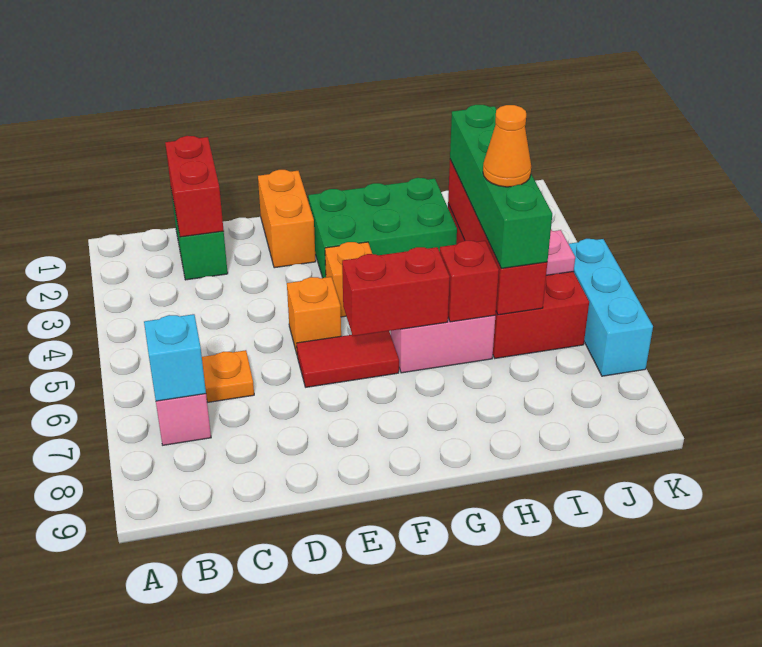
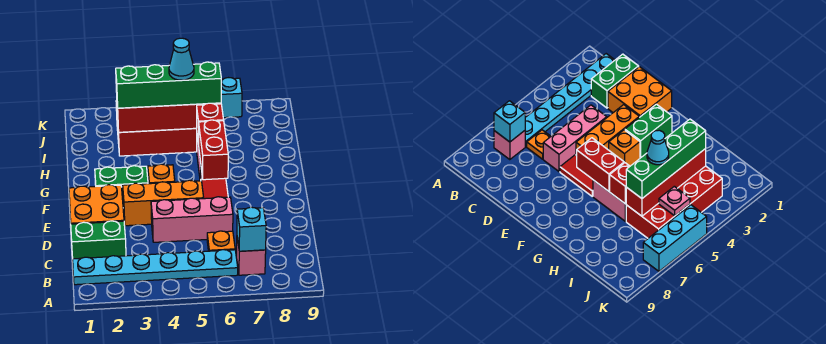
none -> cyan plate B1:B6 level 1
red brick C1:C2 level 2 -> none
none -> pink brick D4:D6 level 1
orange brick E1:E2 level 1 -> orange brick D1:E2 level 1
orange brick E5 level 1 -> orange brick E3:E5 level 1
green brick F2:H3 level 1 -> green brick F2:F3 level 1
orange cone I5 level 4 -> cyan cone I5 level 4

